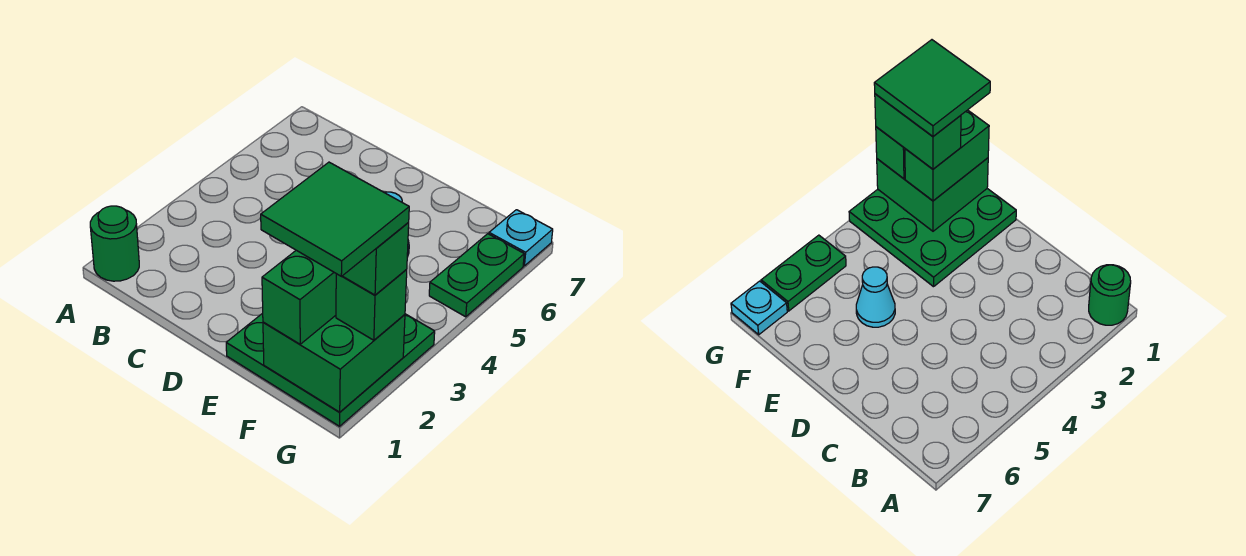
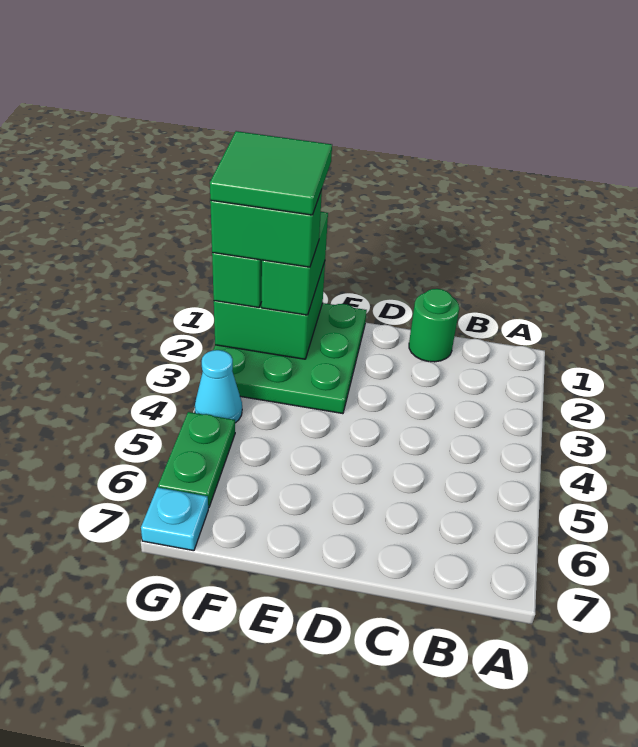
green round brick A1 level 1 -> green round brick C1 level 1
cyan cone E5 level 1 -> cyan cone G4 level 1

